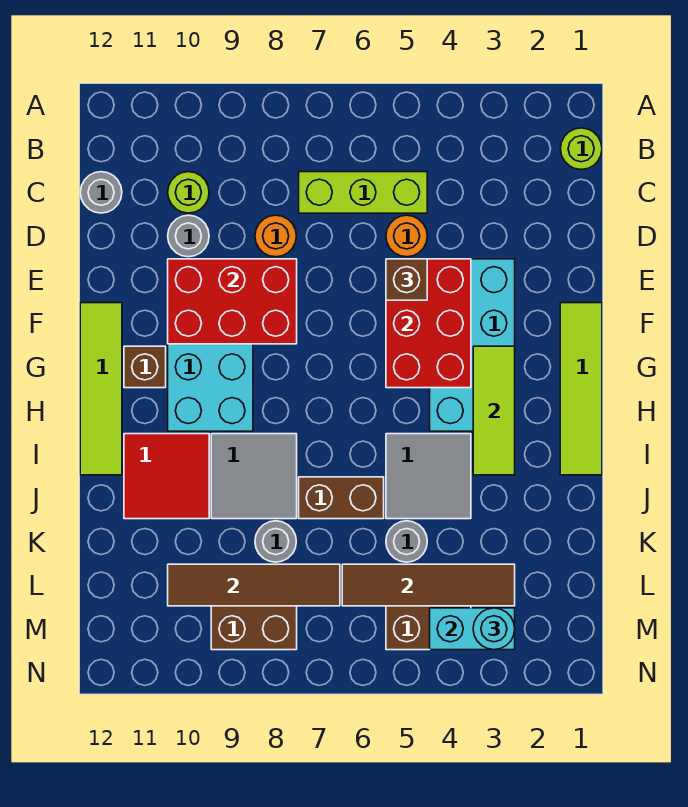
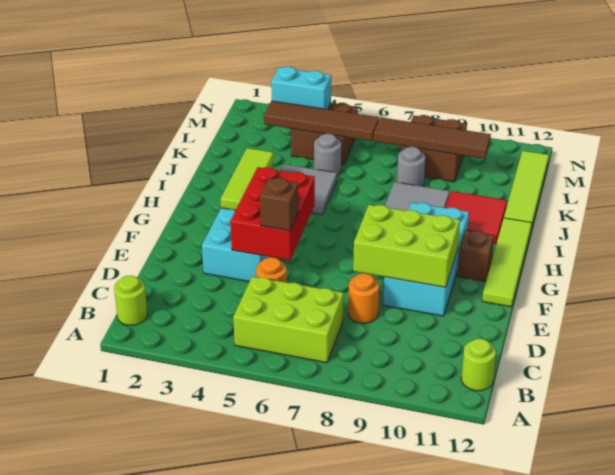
lime brick C5:C7 level 1 -> lime brick B5:C7 level 1
lime round brick C10 level 1 -> lime round brick B12 level 1
grey round brick C12 level 1 -> none
grey round brick D10 level 1 -> none
red brick E8:F10 level 2 -> lime brick E8:F10 level 2
lime tile F1:I1 level 1 -> lime tile J12:M12 level 1
brown brick J6:J7 level 1 -> none
cyan round brick M3 level 3 -> none

